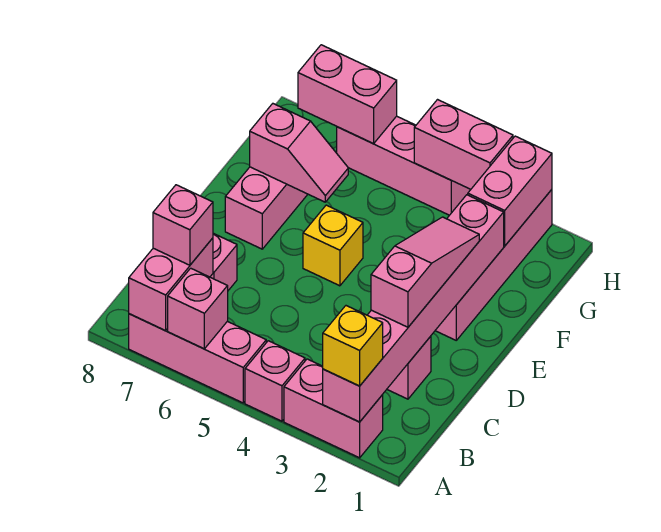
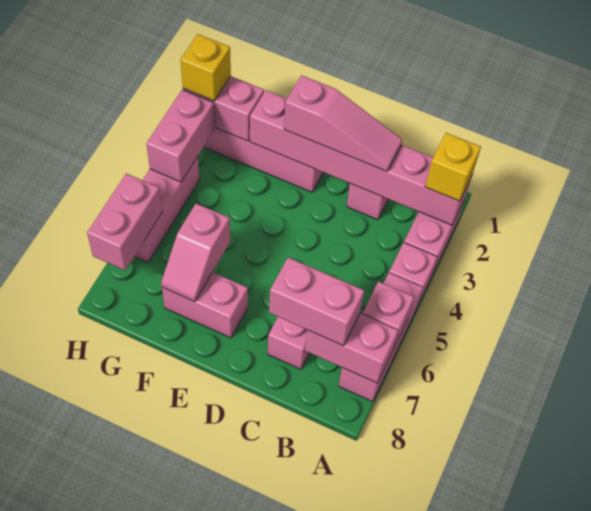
pink brick B7 level 3 -> pink brick B7:C7 level 3
pink slope C2:E2 level 3 top C -> pink slope C2:E2 level 3 top E
yellow brick E5 level 1 -> yellow brick H2 level 3
pink slope F6:F7 level 2 top 7 -> pink slope F6:F7 level 2 top 6

